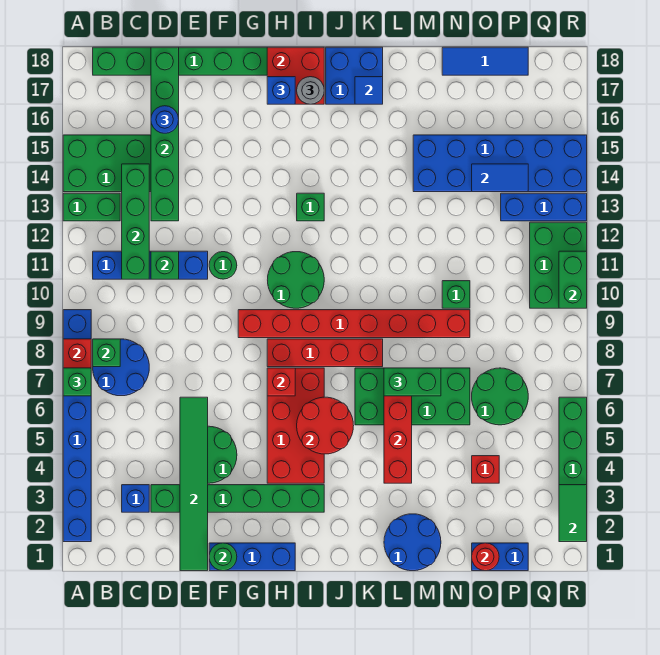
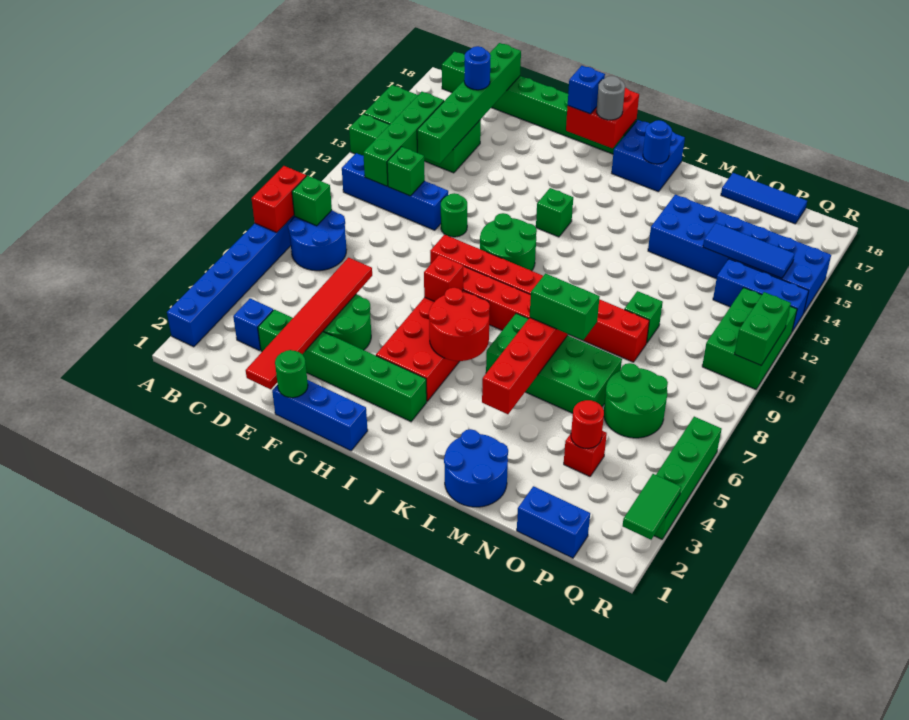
green brick A7 level 3 -> none
green tile E1:E6 level 2 -> red tile E1:E6 level 2
blue tile K17 level 2 -> blue round brick K17 level 2
red round brick O1 level 2 -> red round brick O4 level 2
blue tile O14:P14 level 2 -> blue tile O14:Q14 level 2

